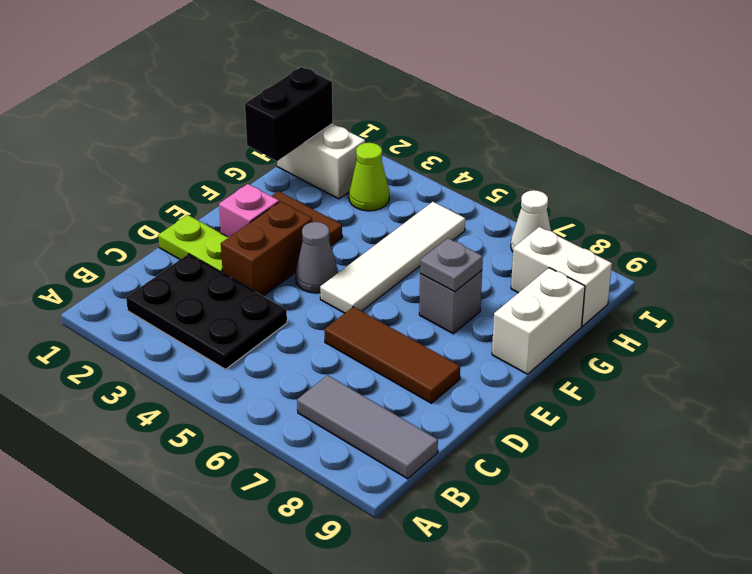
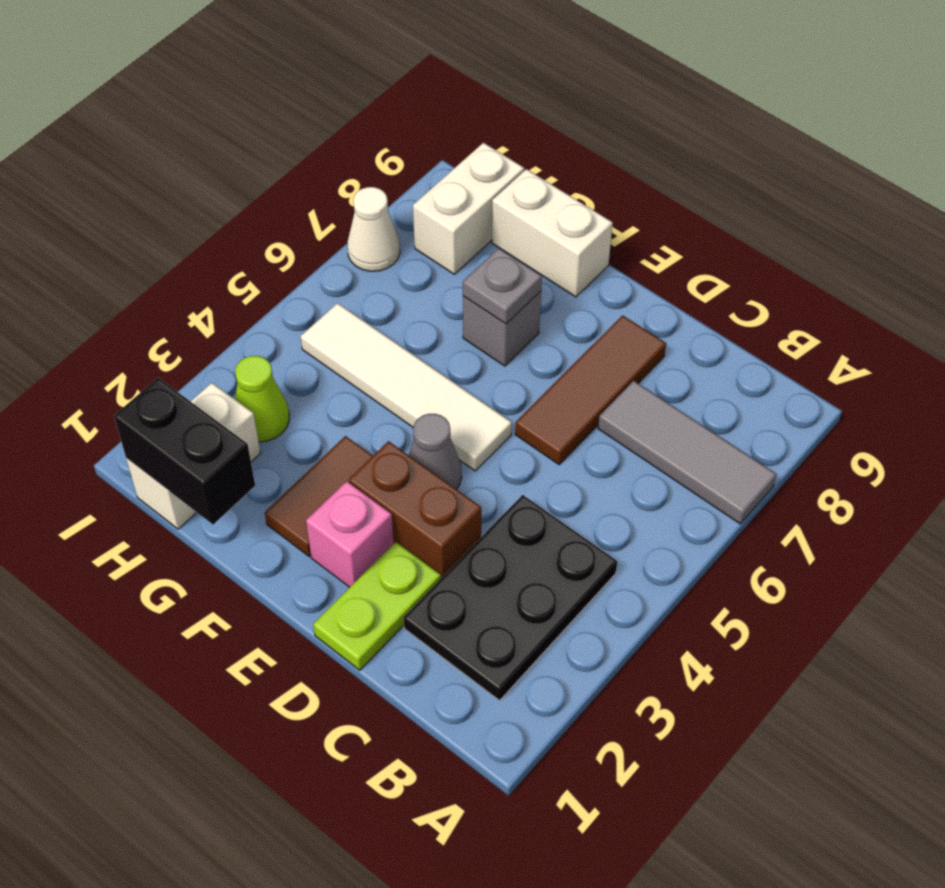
grey tile B7:B9 level 1 -> grey tile A7:C7 level 1

